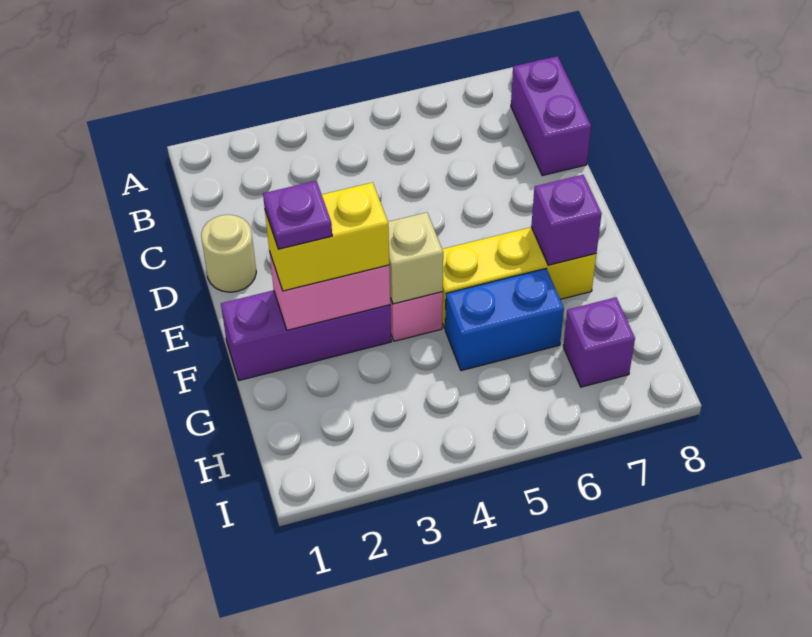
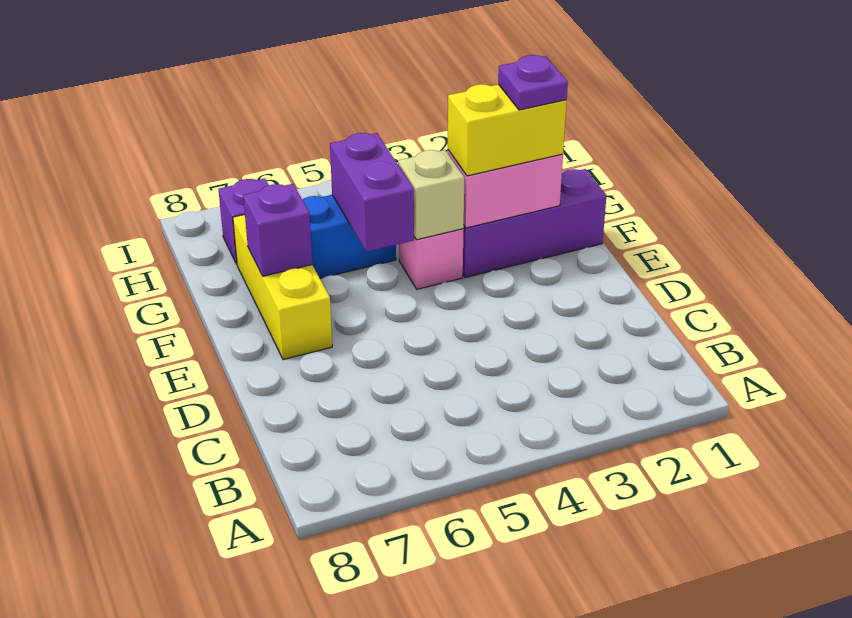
purple brick B8:C8 level 1 -> purple brick F5:G5 level 2
tan round brick D1 level 1 -> none
yellow brick F5:F7 level 1 -> yellow brick E7:G7 level 1

